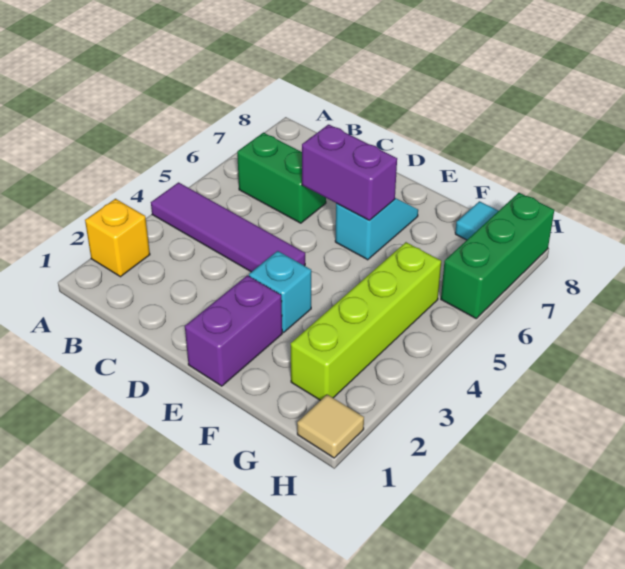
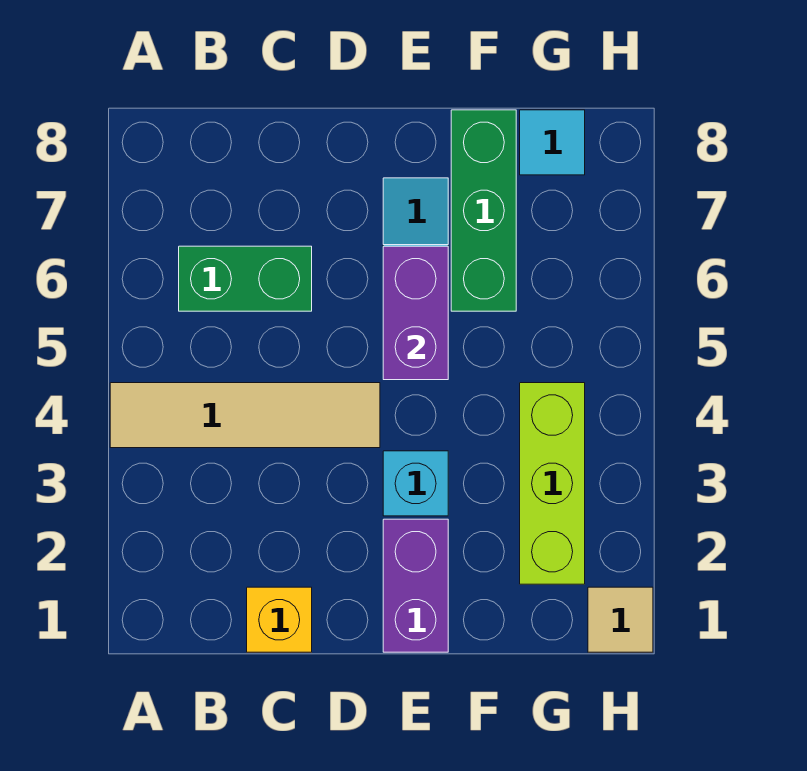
yellow brick A2 level 1 -> yellow brick C1 level 1
purple tile A4:D4 level 1 -> tan tile A4:D4 level 1
purple brick D6:E6 level 2 -> purple brick E5:E6 level 2
lime brick G2:G5 level 1 -> lime brick G2:G4 level 1
green brick H6:H8 level 1 -> green brick F6:F8 level 1

